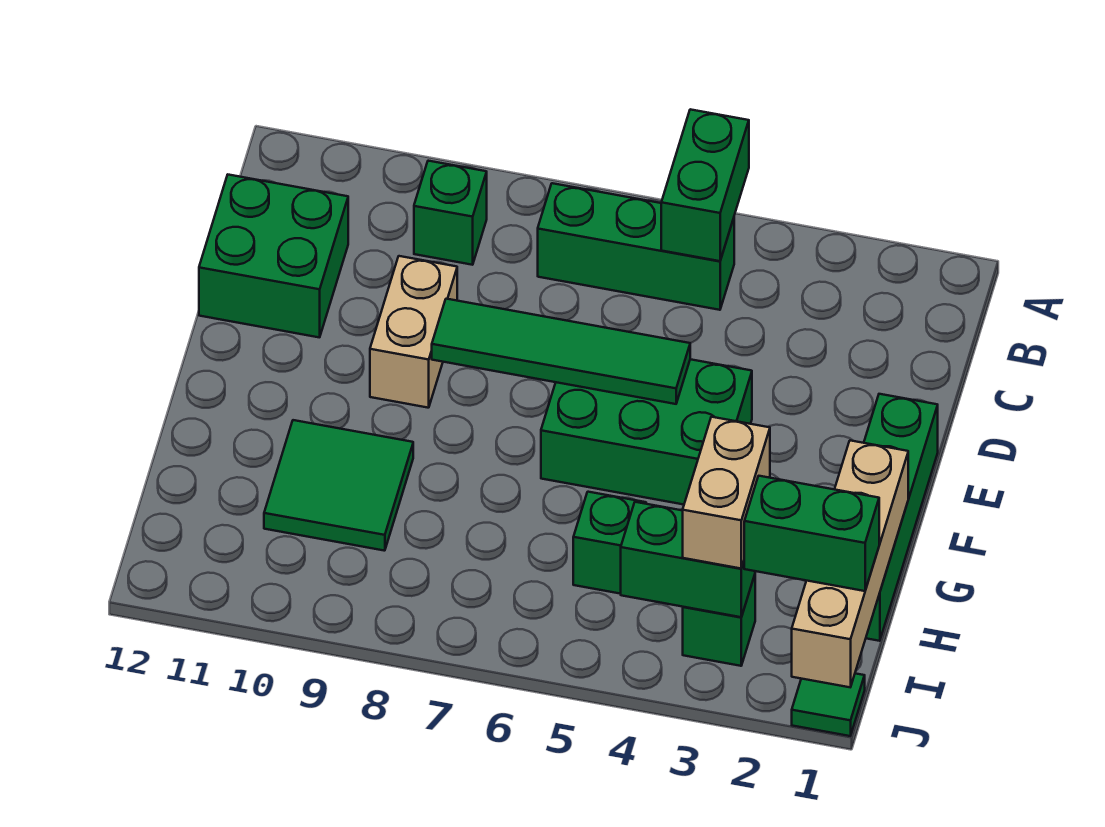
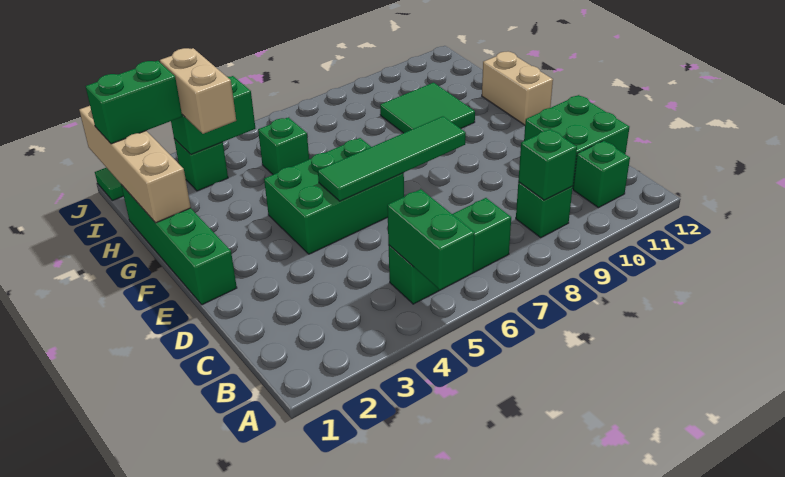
none -> green brick B9 level 2
none -> green brick B11 level 1
tan brick D9:E9 level 1 -> tan brick F12:G12 level 1

